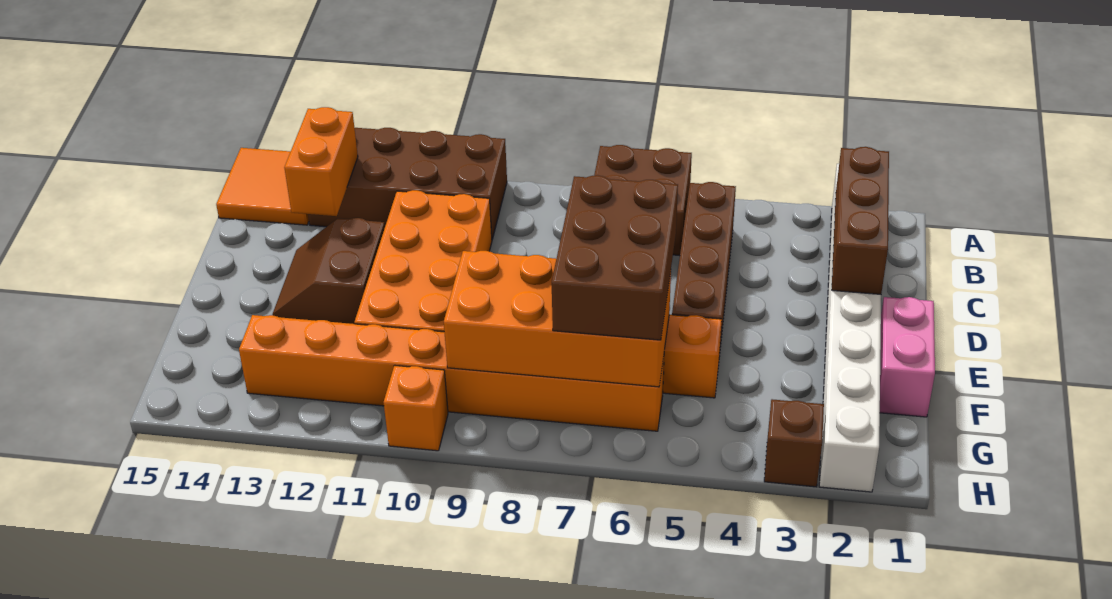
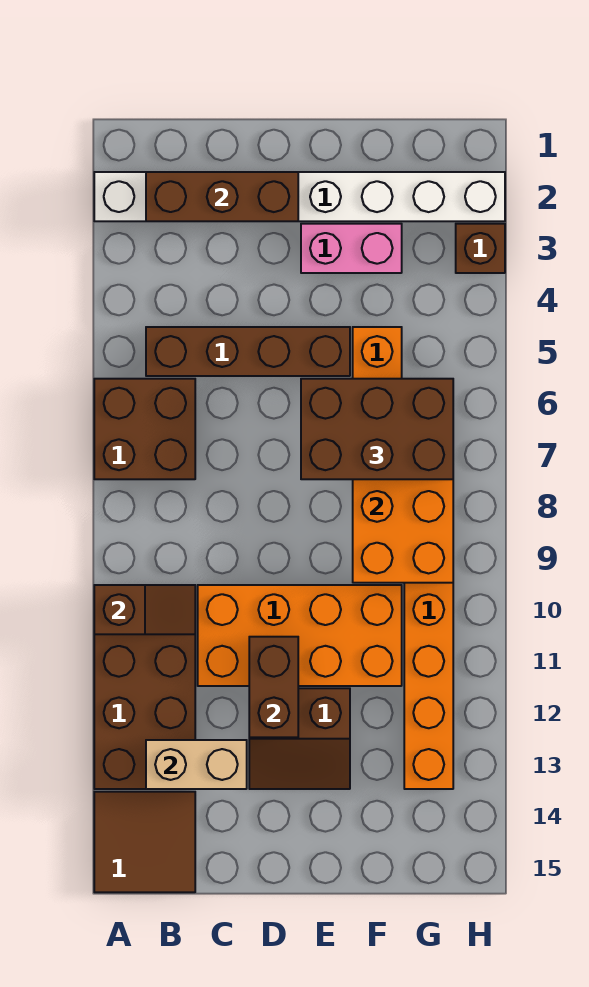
none -> brown slope A10:B10 level 2 top A
orange tile A14:B15 level 1 -> brown tile A14:B15 level 1
orange brick B13:C13 level 2 -> tan brick B13:C13 level 2
none -> brown brick D11:D12 level 2
pink brick E1:F1 level 1 -> pink brick E3:F3 level 1
orange brick H10 level 1 -> none

